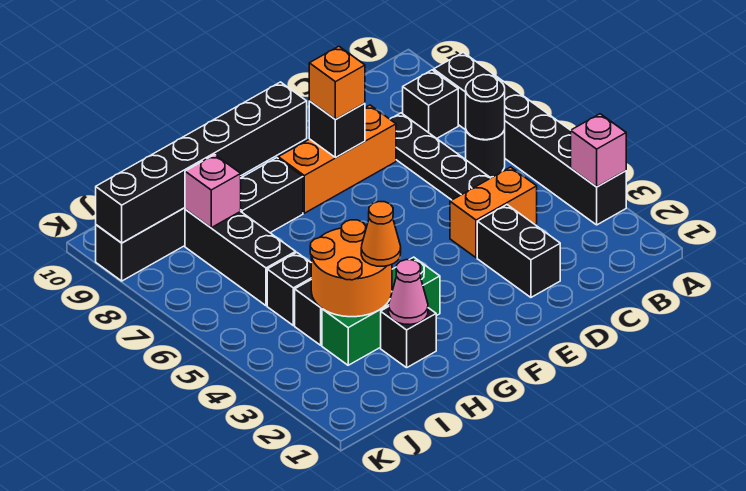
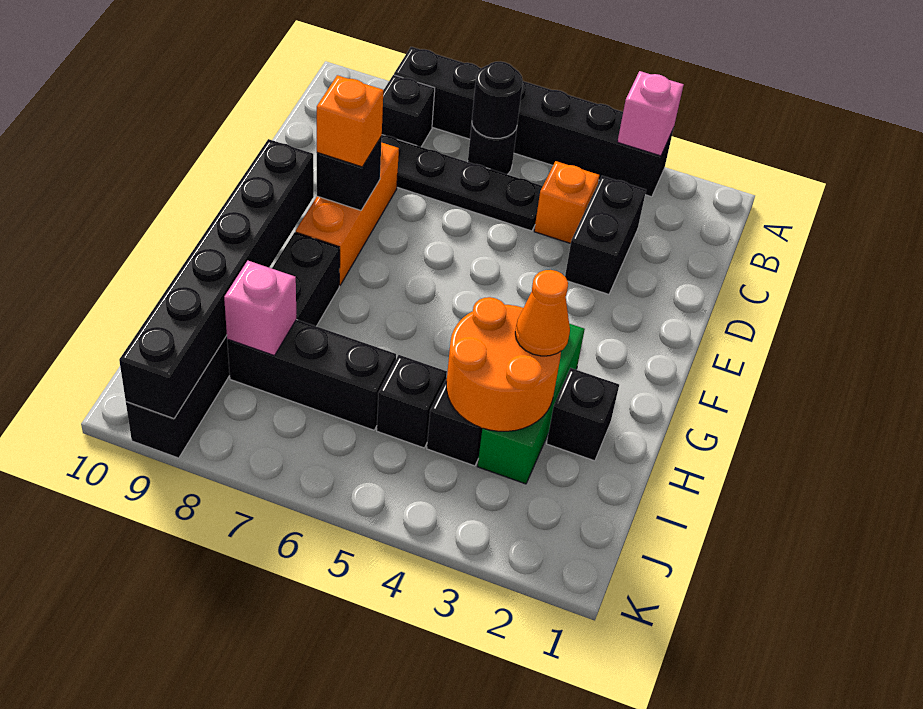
orange brick C4:D4 level 1 -> orange brick C4 level 1
black brick D2:D3 level 1 -> black brick C3:D3 level 1
pink cone H2 level 2 -> none

